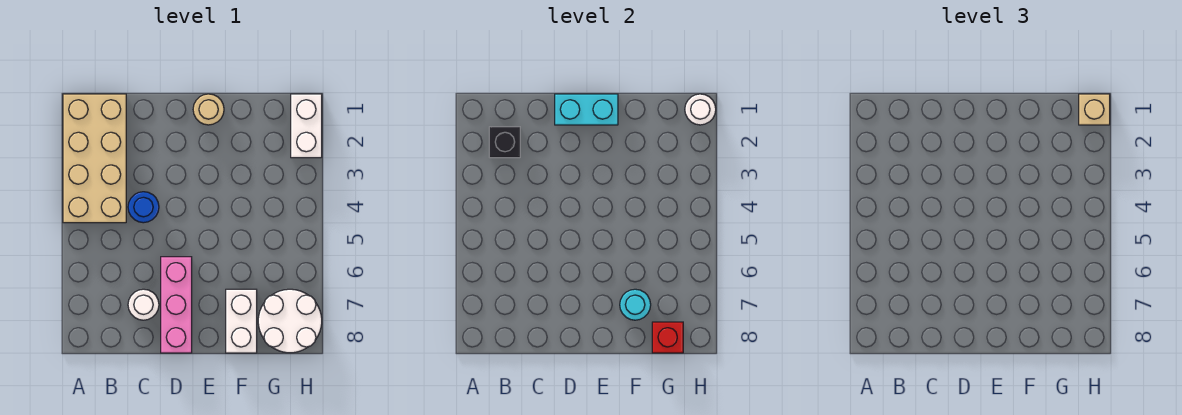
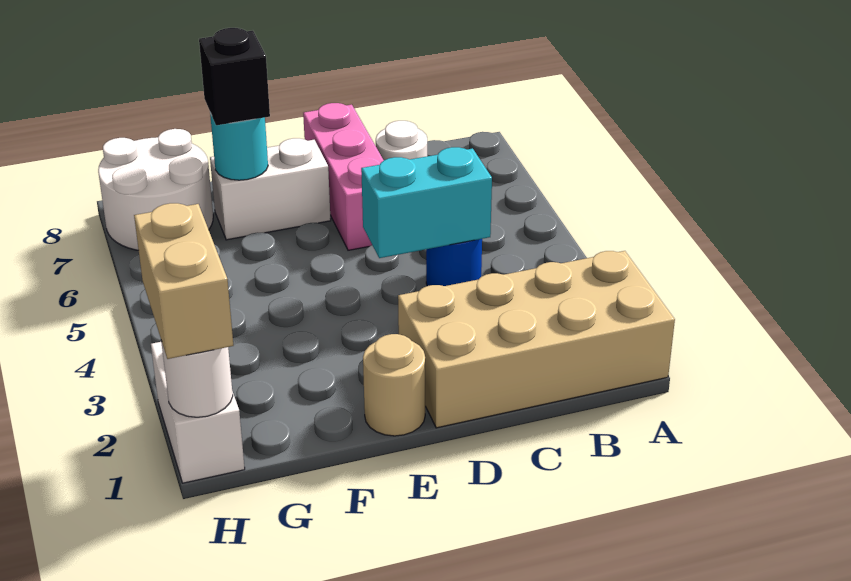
tan brick A1:B4 level 1 -> tan brick A1:D2 level 1
black brick B2 level 2 -> black brick F7 level 3
cyan brick D1:E1 level 2 -> cyan brick C4:D4 level 2
white brick F7:F8 level 1 -> white brick E7:F7 level 1
red brick G8 level 2 -> none
tan brick H1 level 3 -> tan brick H1:H2 level 3

